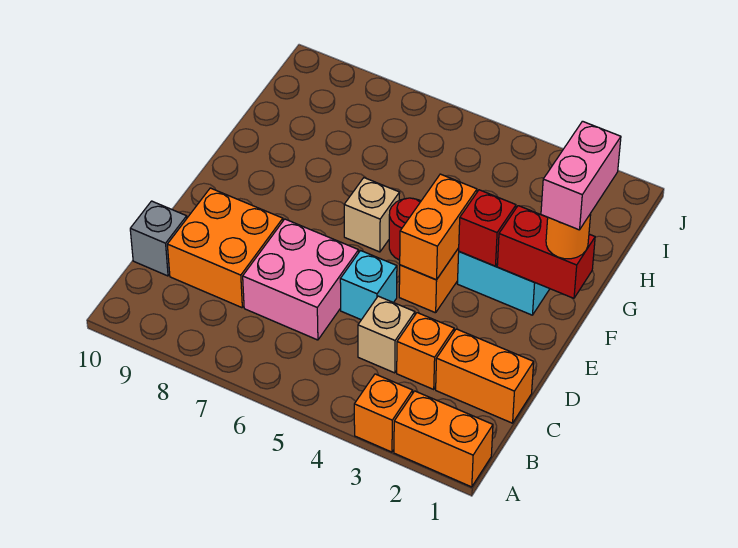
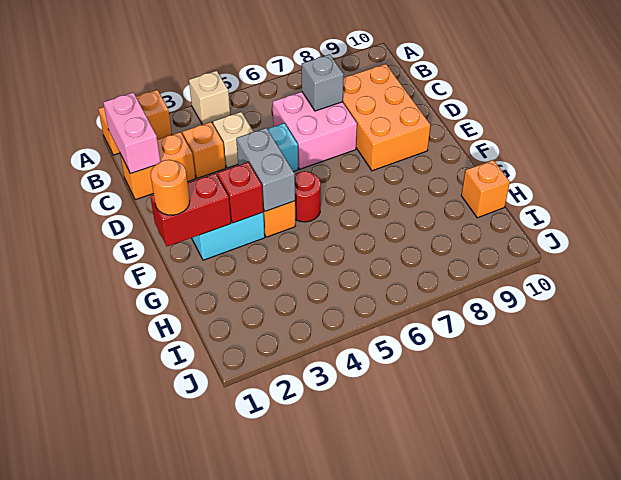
orange brick A3 level 1 -> orange brick H10 level 1
orange brick C8:D9 level 1 -> orange brick C8:E9 level 1
grey brick C10 level 1 -> grey brick C7 level 2
orange brick E4:F4 level 2 -> grey brick E4:F4 level 2
pink brick F1:G1 level 4 -> pink brick B1:C1 level 2
tan brick F6 level 1 -> tan brick A4 level 1

